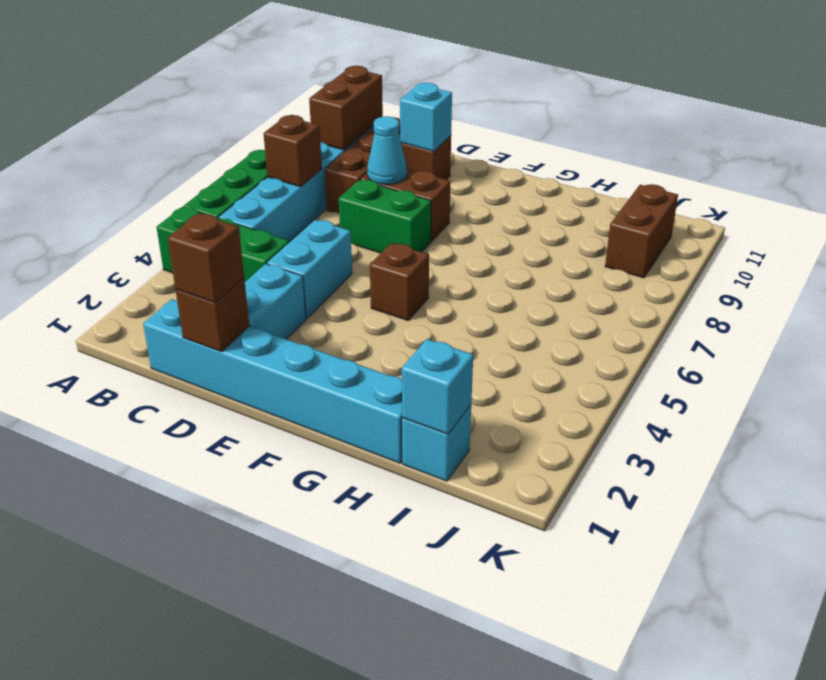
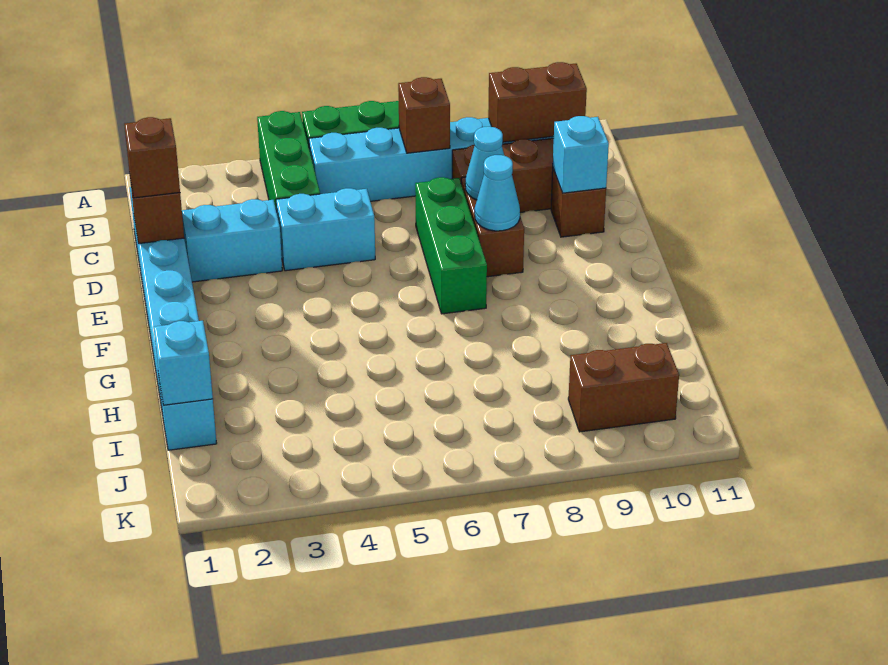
green brick D7:E7 level 1 -> green brick D7:F7 level 1
none -> cyan cone E8 level 2
brown brick F5 level 1 -> none

